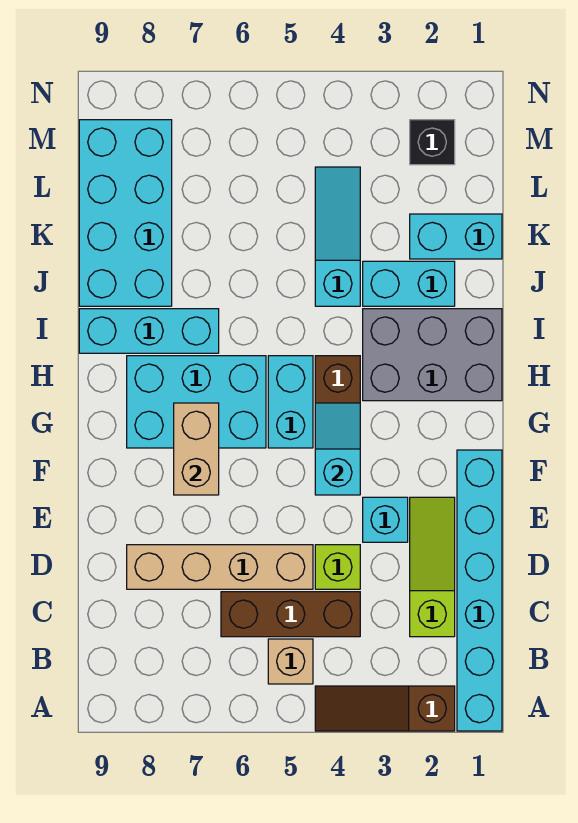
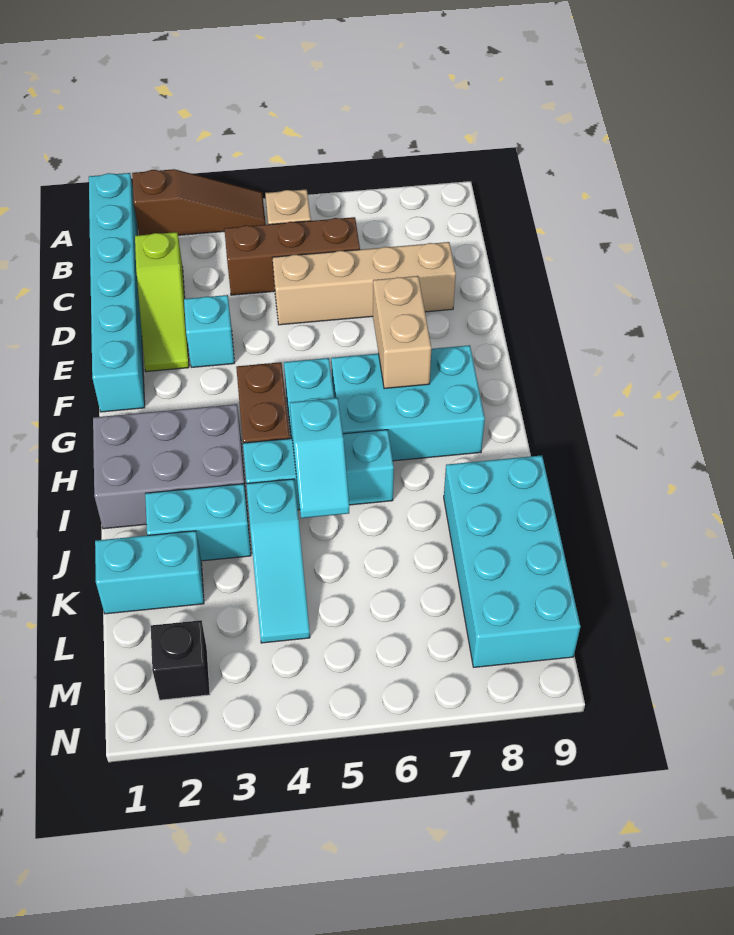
lime brick D4 level 1 -> none
cyan slope F4:G4 level 2 top F -> cyan slope I5:J5 level 2 top I
cyan brick I7:I9 level 1 -> cyan brick I4:I6 level 1

